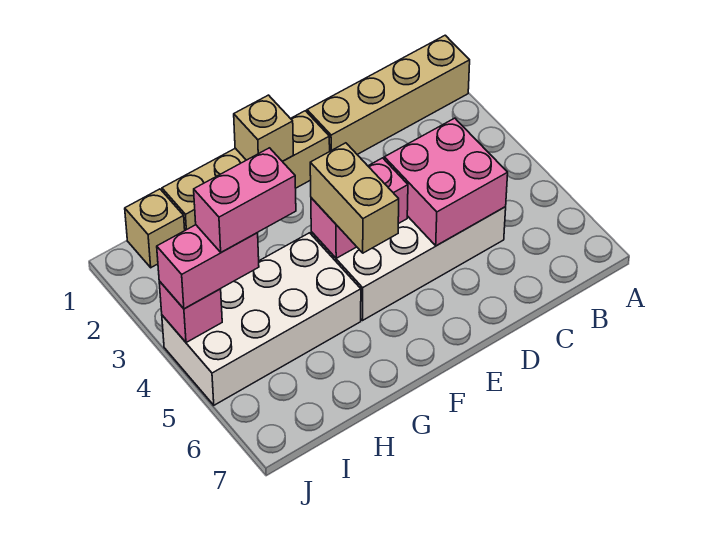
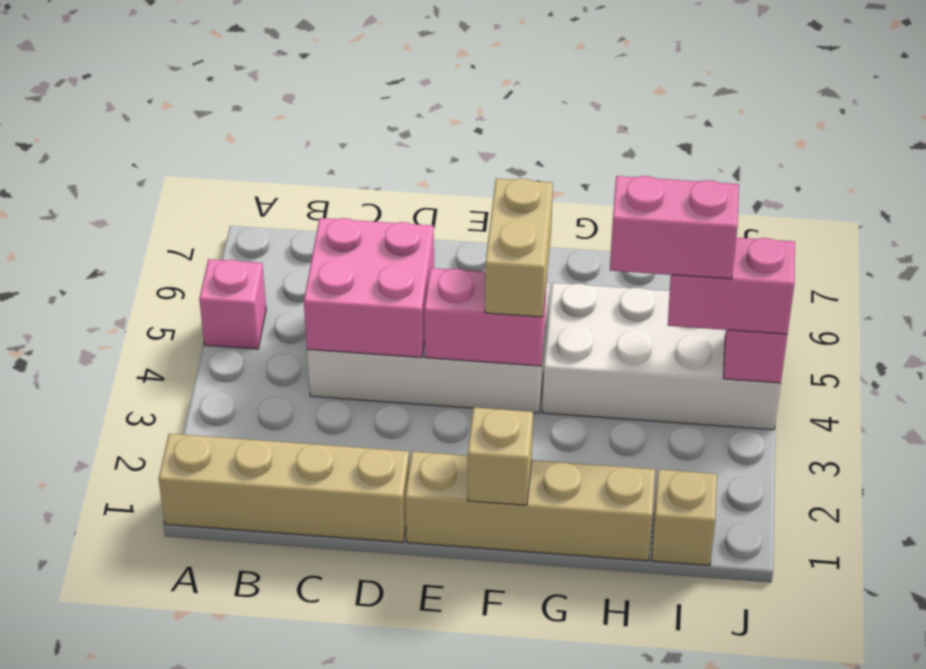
none -> pink brick A5 level 1

